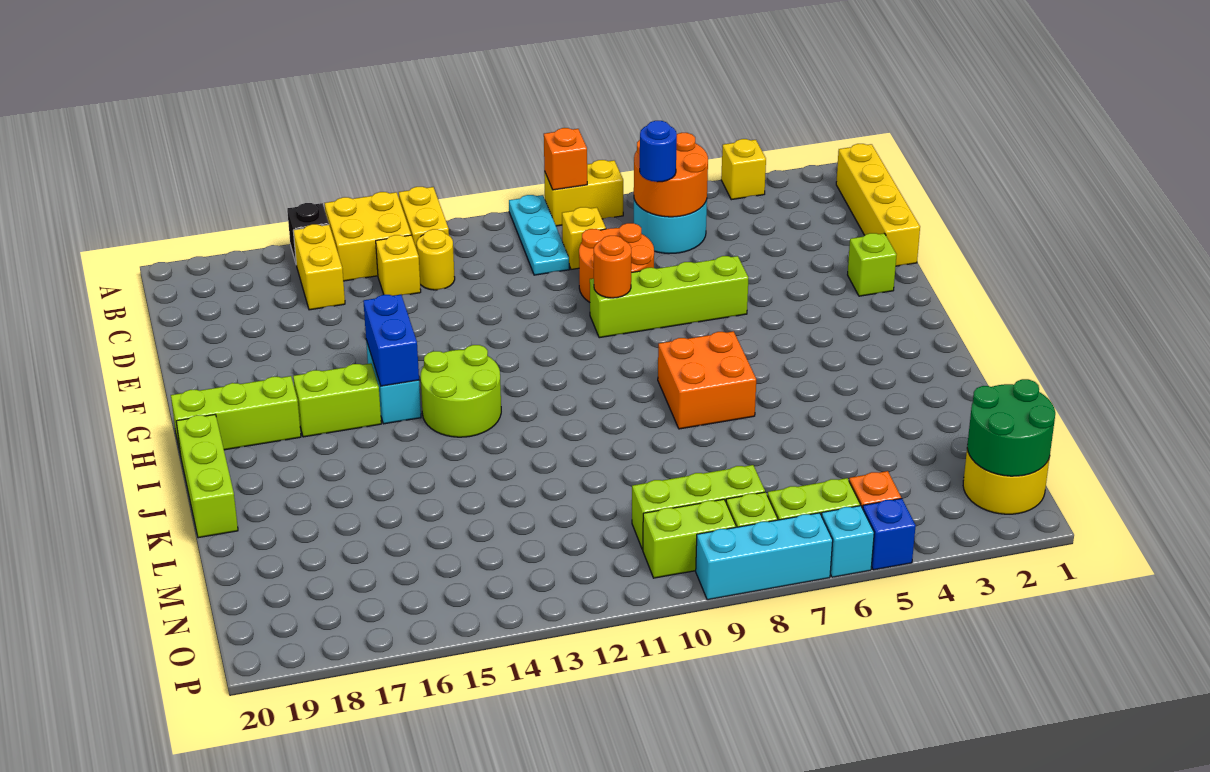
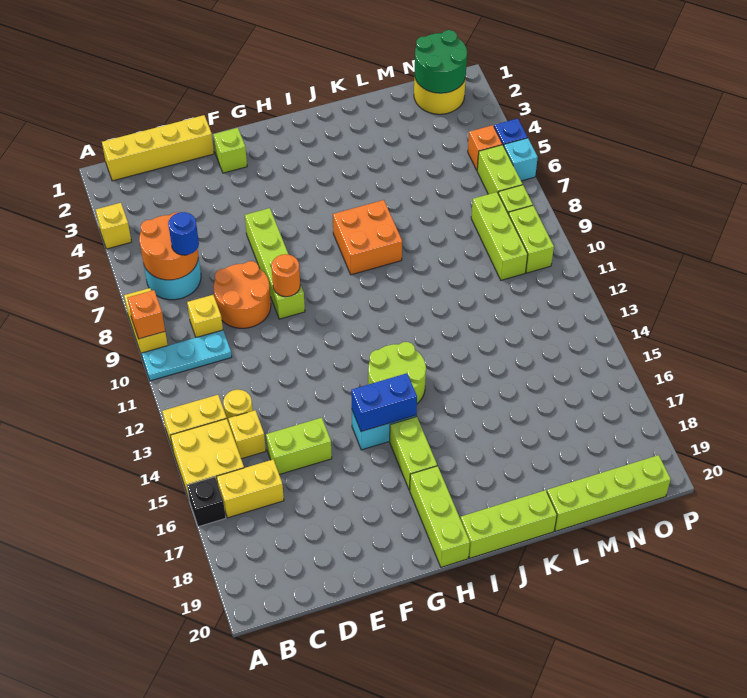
none -> lime brick D15:E15 level 1
none -> lime brick L20:O20 level 1
cyan brick P7:P9 level 1 -> none

